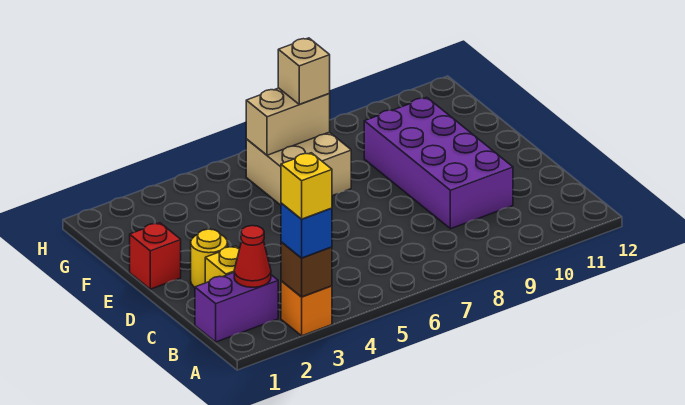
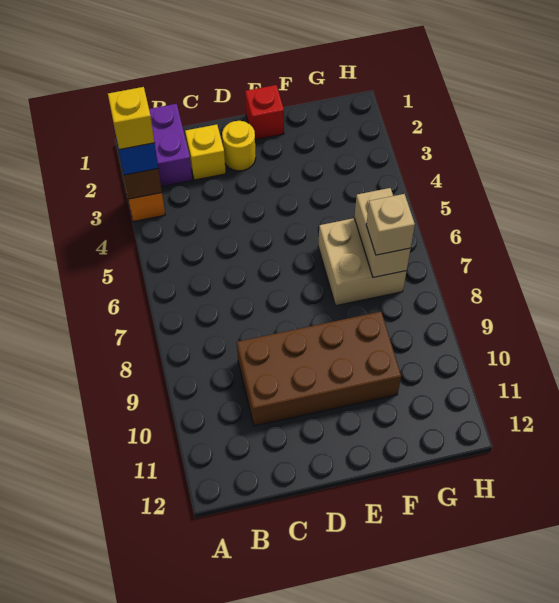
red cone B2 level 2 -> none
purple brick C9:F10 level 1 -> brown brick C9:F10 level 1

